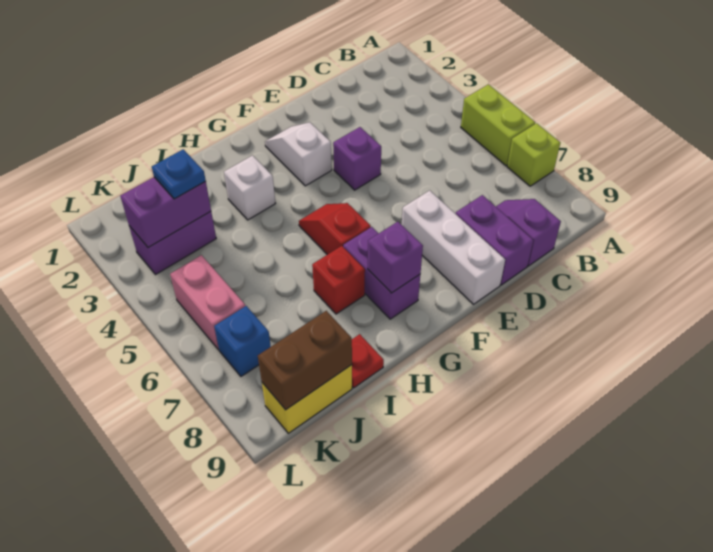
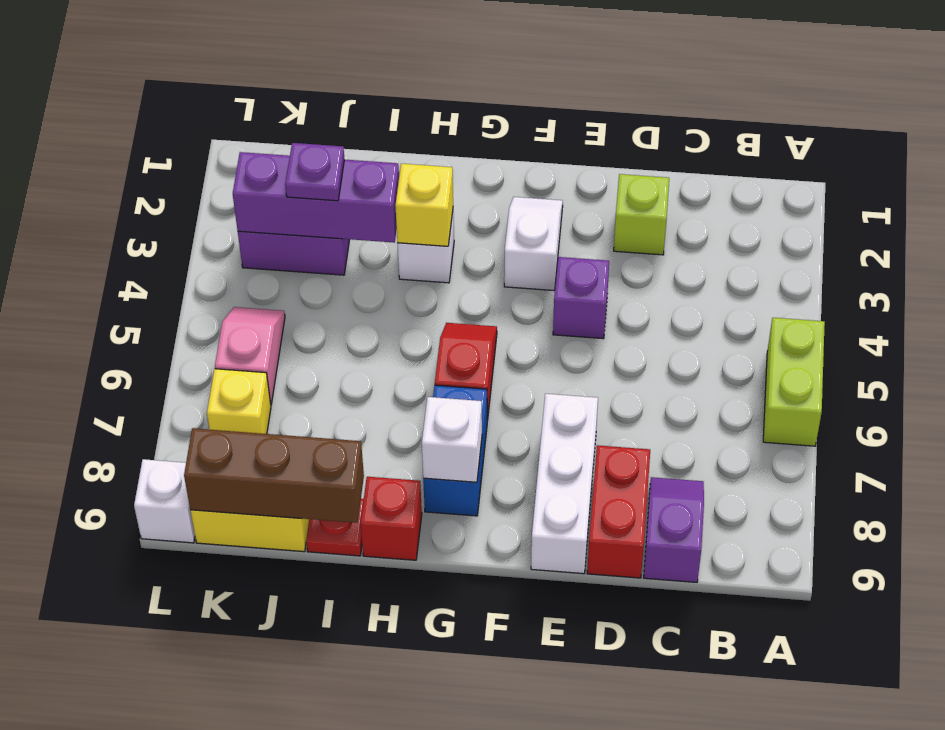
lime brick A7 level 1 -> lime brick D2 level 1
purple brick D8:D9 level 1 -> red brick D8:D9 level 1
purple brick G7:G8 level 1 -> blue brick G7:G8 level 1
purple brick G8 level 2 -> white brick G8 level 2
none -> yellow brick H3 level 2
red brick H7 level 1 -> red brick H9 level 1
purple brick J3:K3 level 2 -> purple brick I3:K3 level 2
blue plate J3 level 3 -> purple plate J3 level 3
brown brick J9:K9 level 2 -> brown brick I9:K9 level 2
pink brick K5:K6 level 1 -> pink slope K5:K6 level 1 top 6
blue brick K7 level 1 -> yellow brick K7 level 1
none -> white brick L9 level 1

